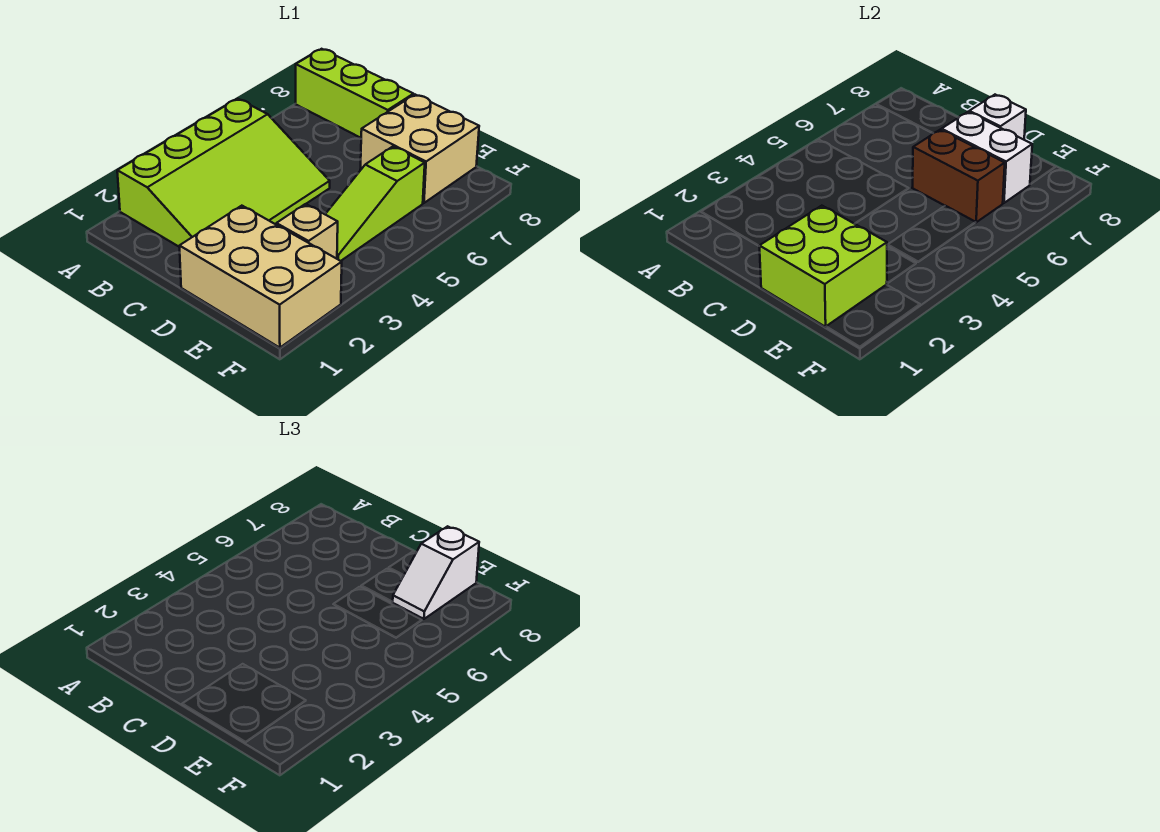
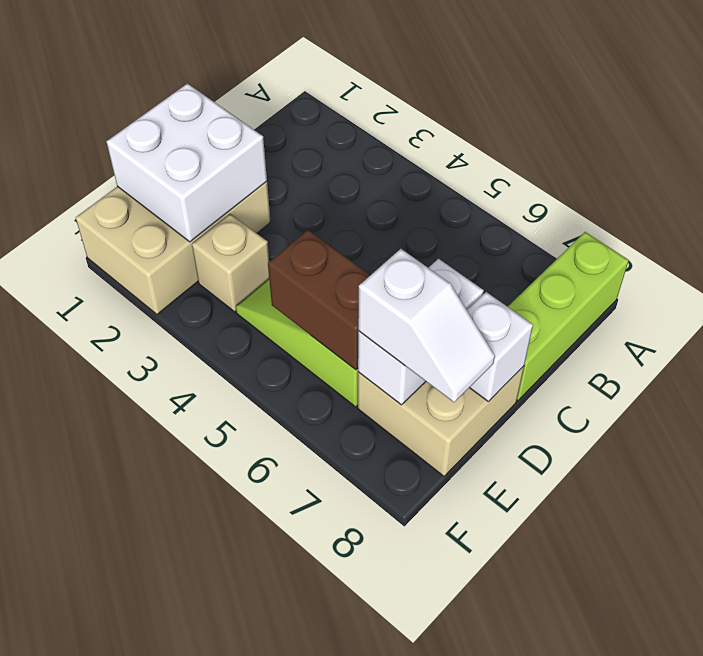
lime slope A2:C5 level 1 top A -> none
lime brick D1:E2 level 2 -> white brick D1:E2 level 2
brown brick D6:E6 level 2 -> brown brick E5:E6 level 2
white slope E7:E8 level 3 top 8 -> white slope E7:E8 level 3 top 7

